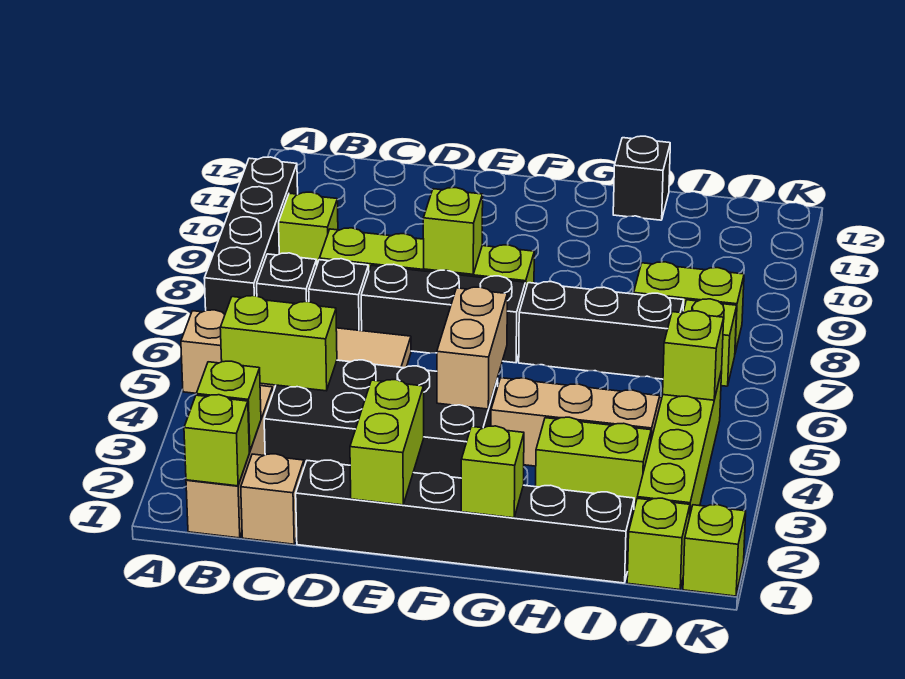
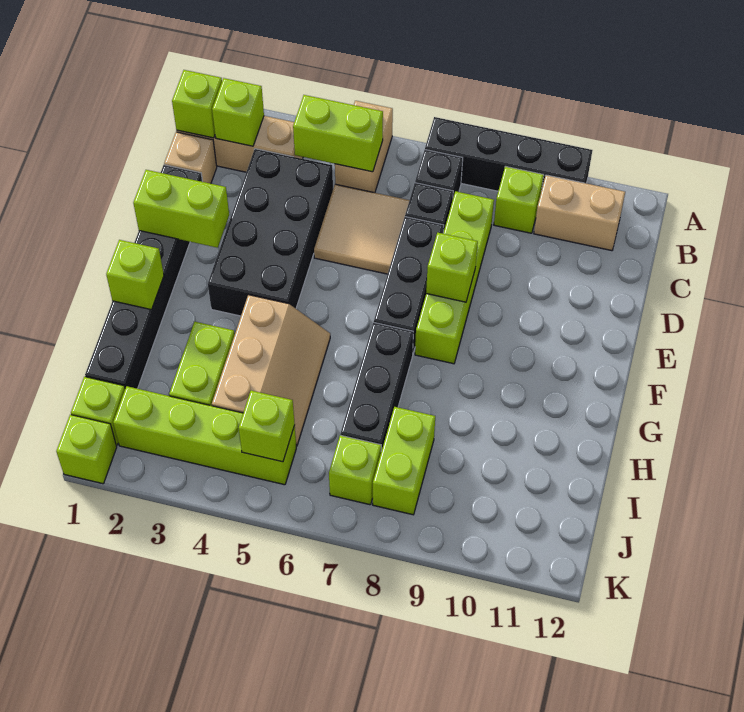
lime brick B4:C4 level 2 -> lime brick B4:B5 level 2
tan brick F4:F5 level 2 -> tan brick B10:B11 level 1
black brick H12 level 1 -> none

